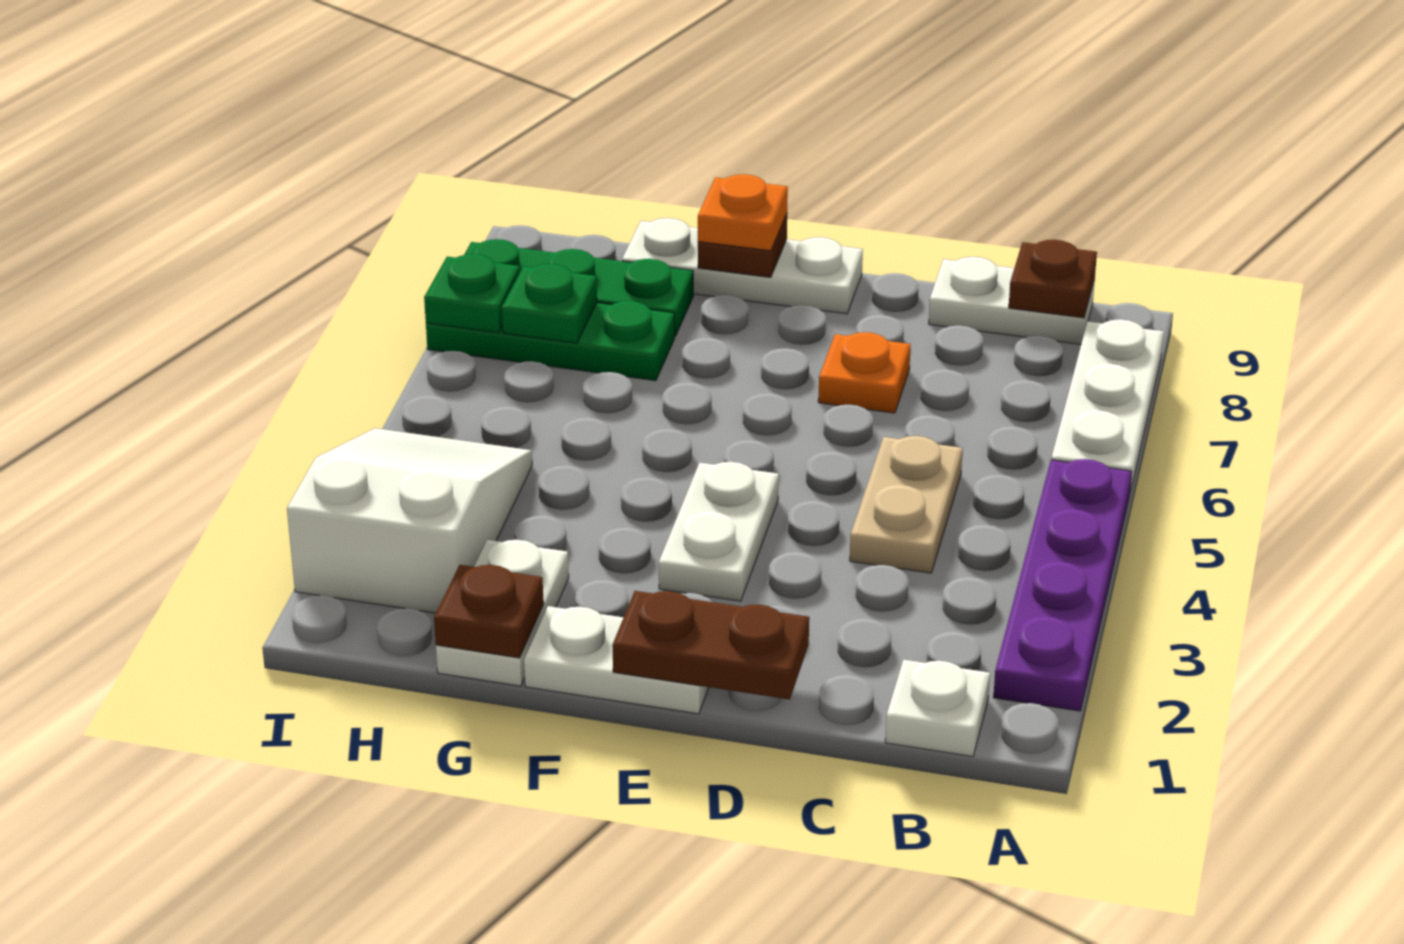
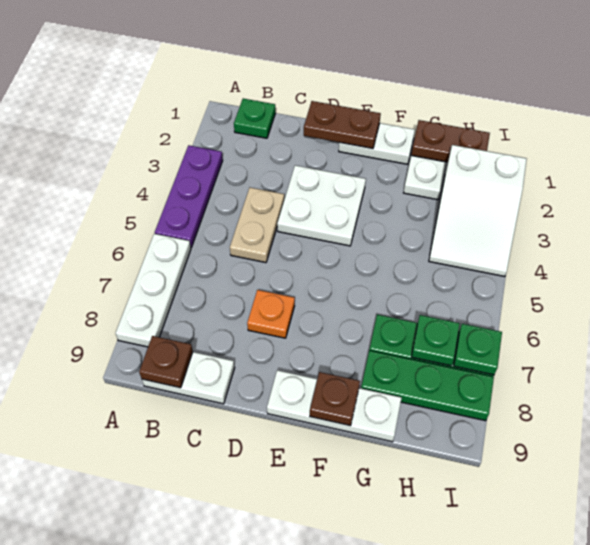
purple plate A2:A5 level 1 -> purple plate A3:A5 level 1
white plate B1 level 1 -> green plate B1 level 1
white plate E3:E4 level 1 -> white plate D3:E4 level 1
orange plate F9 level 3 -> none
brown plate G1 level 2 -> brown plate G1:H1 level 2

